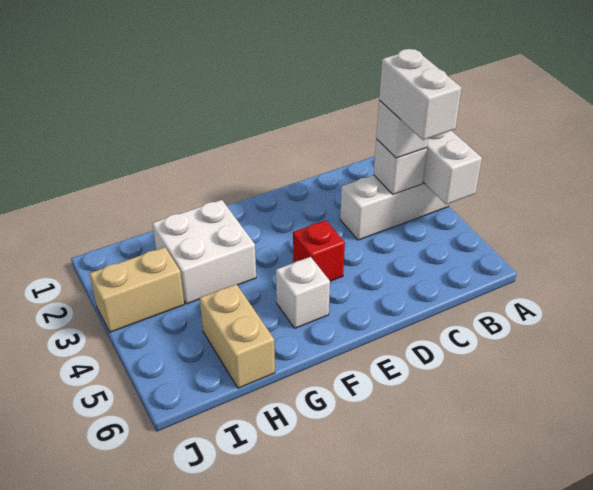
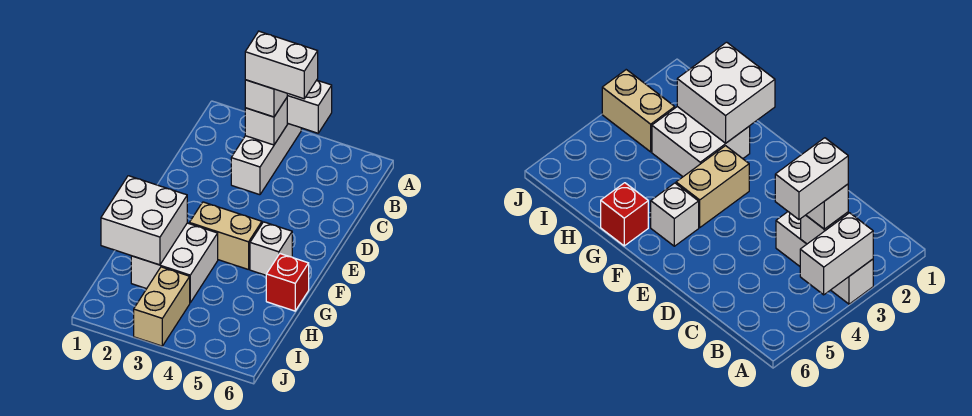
red brick E4 level 1 -> red brick G6 level 1
none -> white brick G1:H2 level 2
tan brick H5:H6 level 1 -> tan brick F3:F4 level 1

